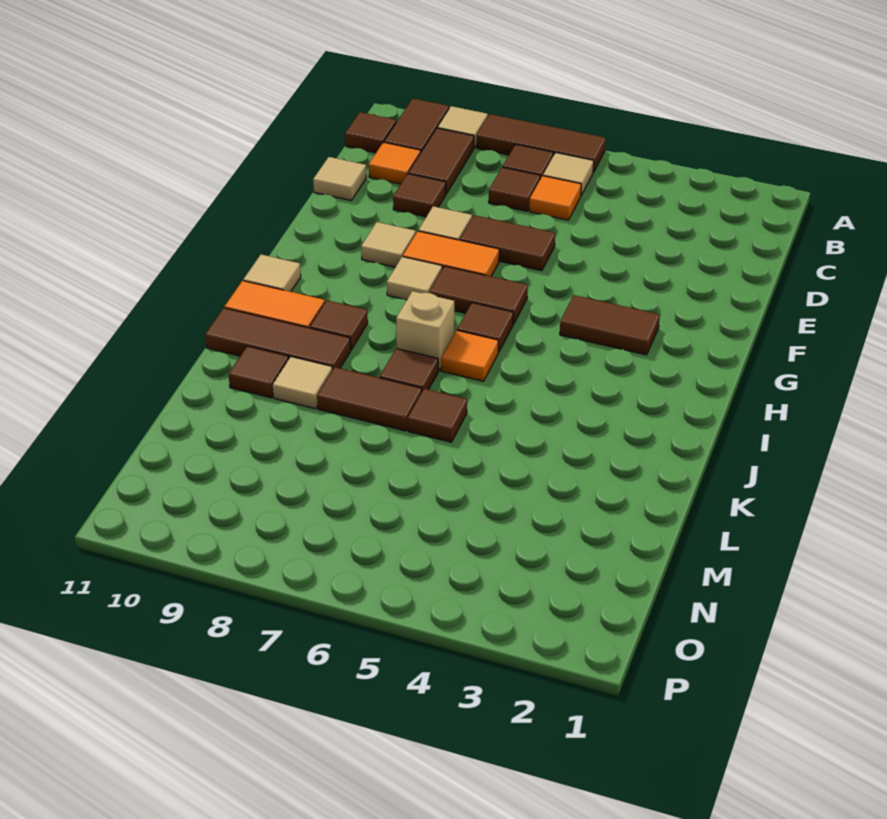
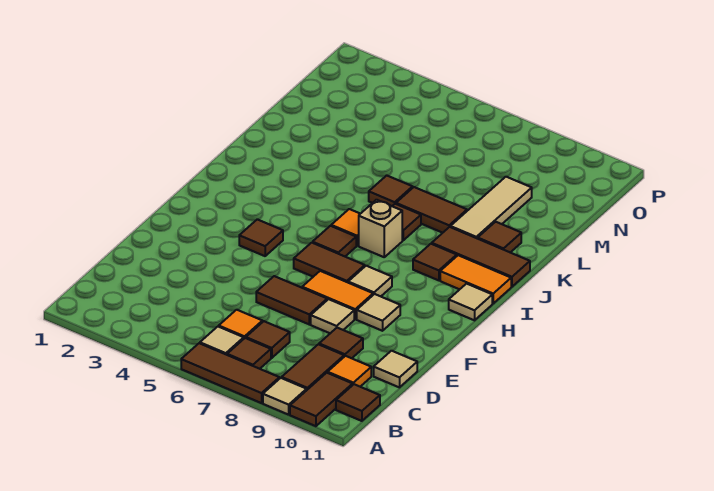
brown tile G3:G4 level 1 -> brown tile G4 level 1
tan tile K9 level 1 -> tan tile K9:M9 level 1

